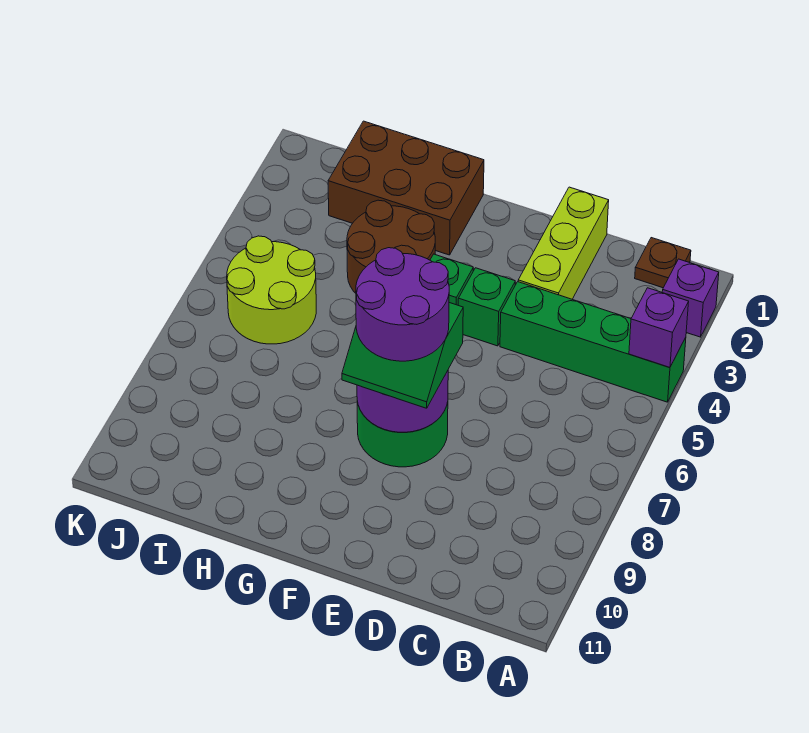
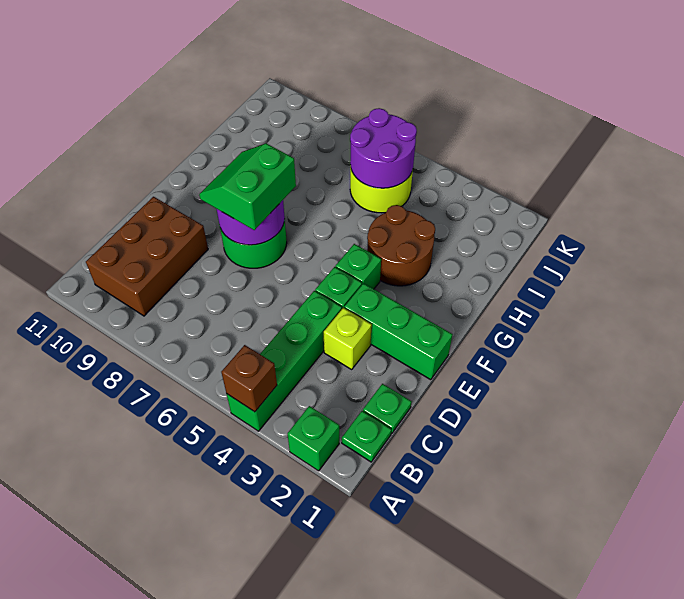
purple brick A2 level 1 -> green brick A2 level 1
purple brick A4 level 2 -> brown brick A4 level 2
brown plate B1 level 1 -> green plate B1 level 1
none -> green plate C1 level 1
lime brick D1:D3 level 1 -> lime brick D3 level 1
none -> green brick E1:E3 level 1
purple round brick E7:F8 level 4 -> purple round brick I5:J6 level 2
brown brick G1:I2 level 1 -> brown brick B9:D10 level 1

